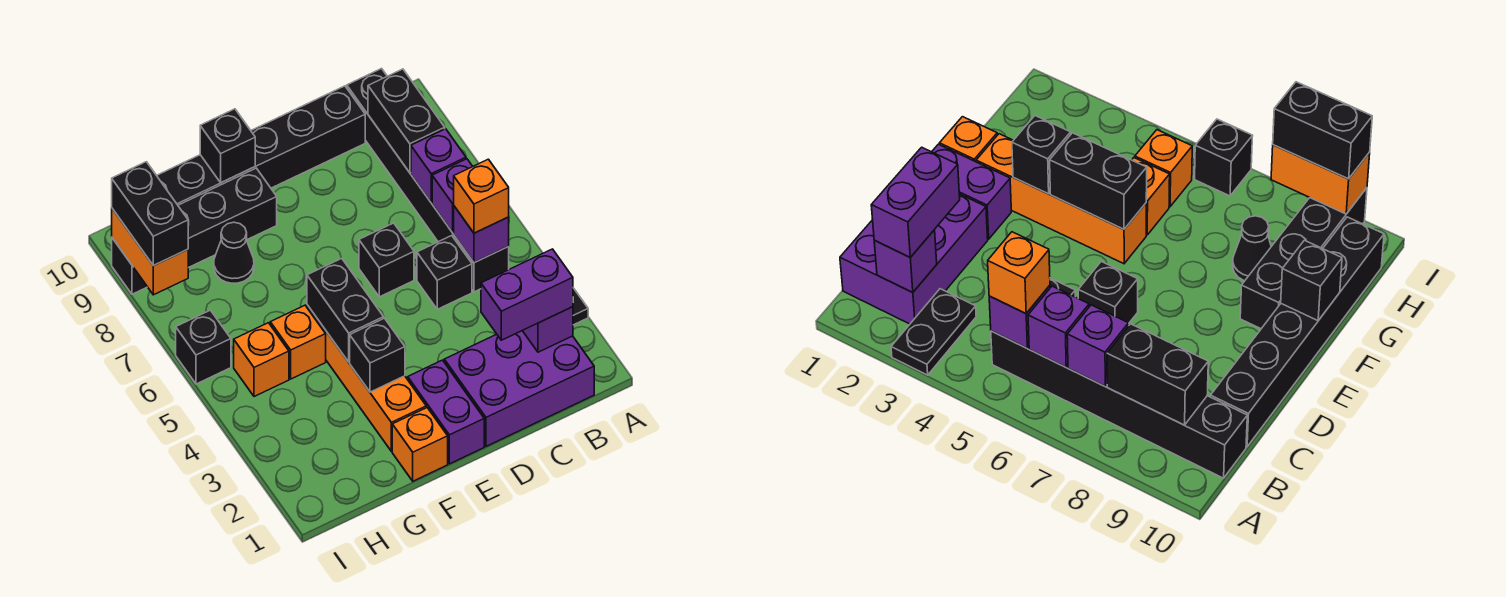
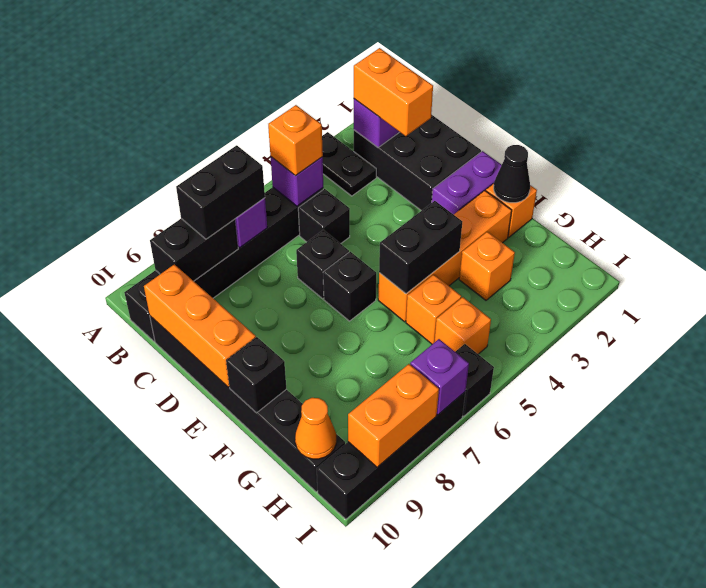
purple brick B1:D2 level 1 -> black brick B1:D2 level 1
purple brick B2:C2 level 3 -> orange brick B2:C2 level 3
purple brick B6 level 2 -> purple brick I7 level 2
none -> orange brick C10:E10 level 2
black brick F3 level 2 -> black brick E6 level 1
black brick F9:I9 level 1 -> black brick I7:I10 level 1
none -> orange brick G3 level 1
black cone G8 level 1 -> black cone F1 level 2
none -> orange cone H10 level 2
black brick I8:I9 level 3 -> black brick B7:B8 level 3

